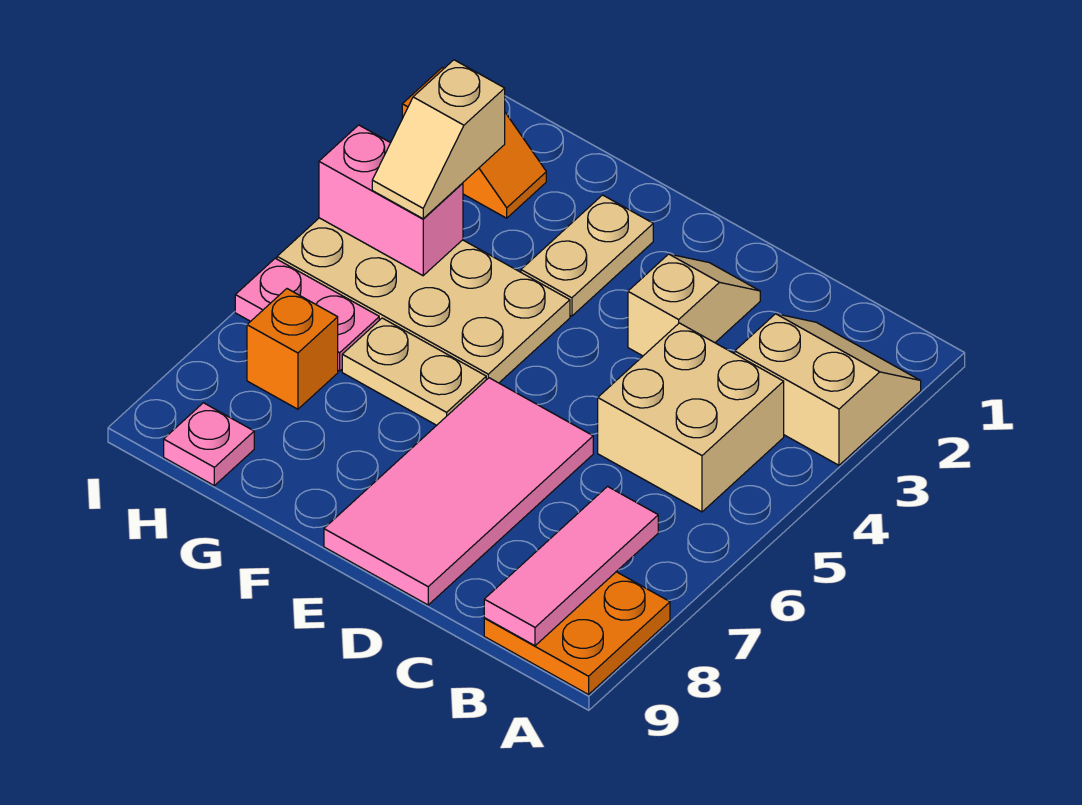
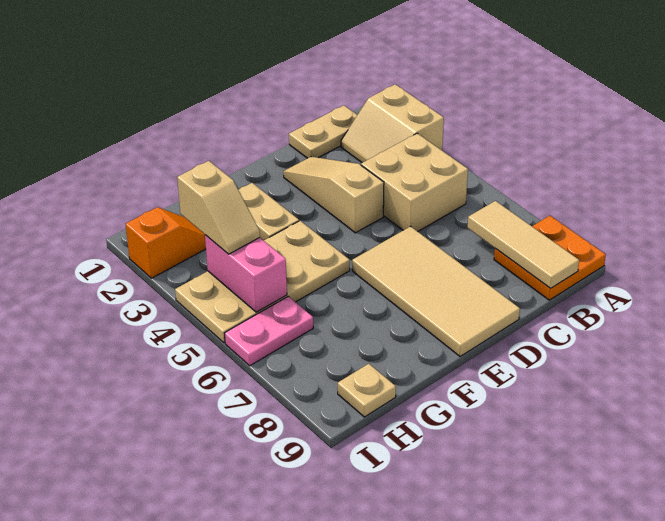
tan slope A2:B3 level 1 top 3 -> tan slope A2:B3 level 1 top A
pink tile B7:B9 level 2 -> tan tile B7:B9 level 2
tan slope D2:D3 level 1 top 3 -> tan slope D2:D4 level 1 top 4
pink tile D6:E9 level 1 -> tan tile D6:E9 level 1
tan plate F6:G6 level 1 -> tan plate B1:C1 level 1
pink brick H4:I4 level 2 -> pink brick H4:H5 level 2
orange brick H7 level 1 -> none
pink plate H9 level 1 -> tan plate H9 level 1

